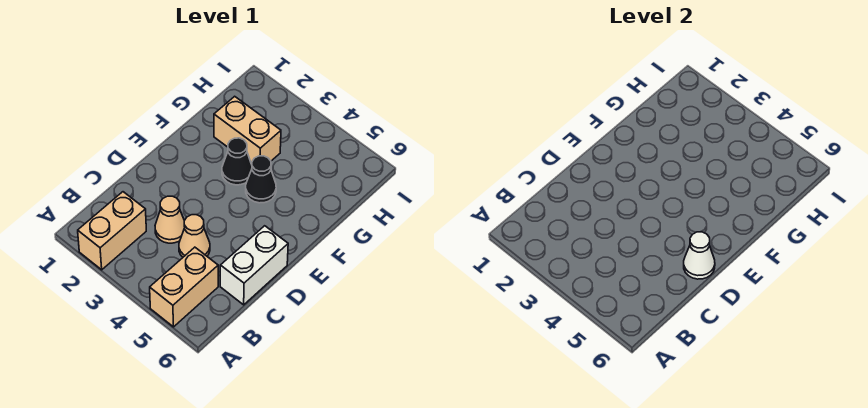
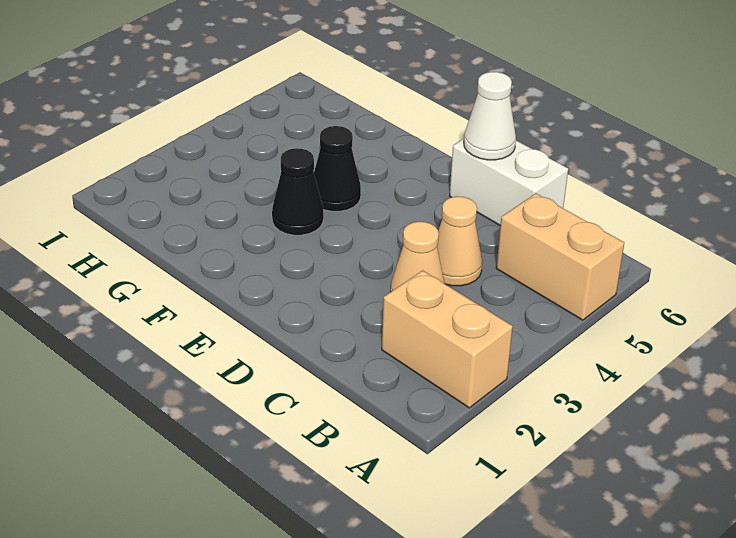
tan brick G2:G3 level 1 -> none

